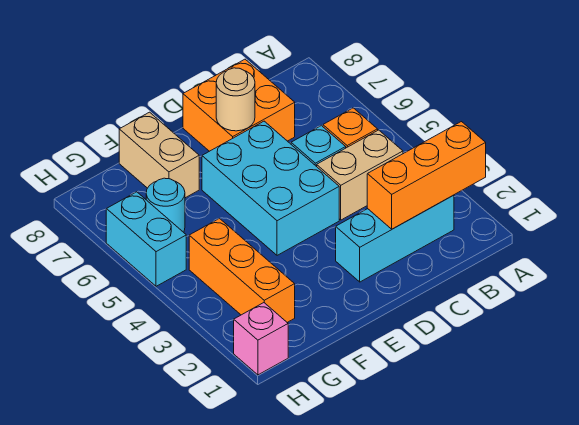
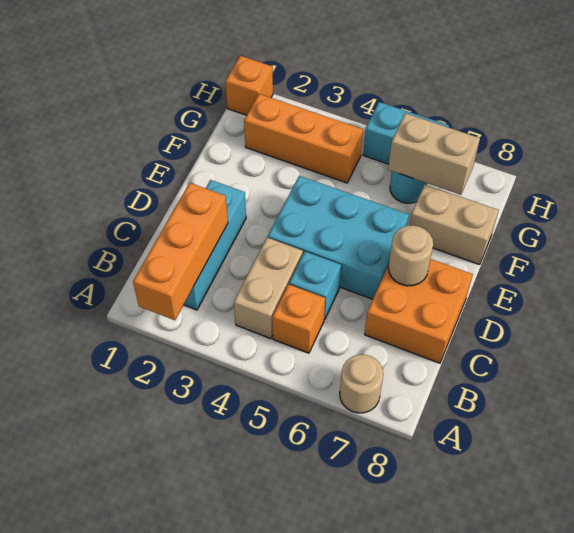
none -> tan round brick A7 level 1
none -> tan brick G6:G7 level 2
pink brick H1 level 1 -> orange brick H1 level 1

